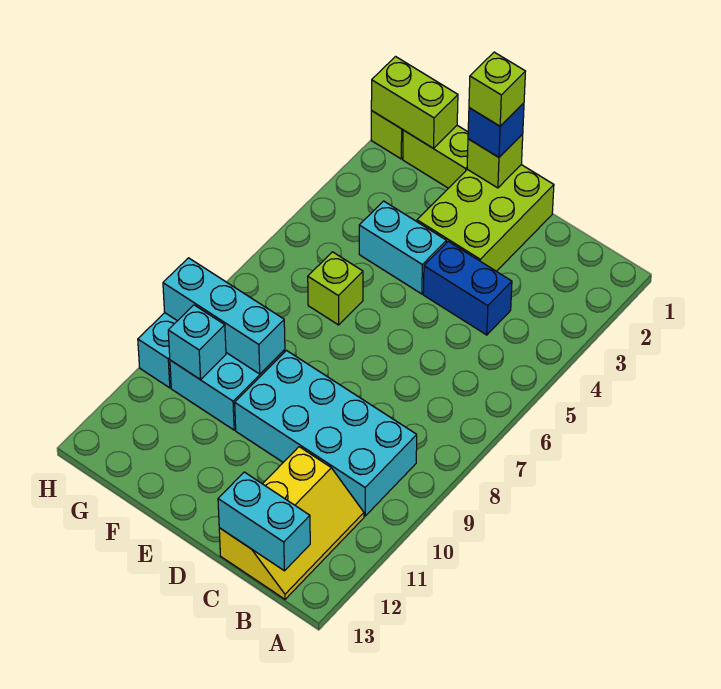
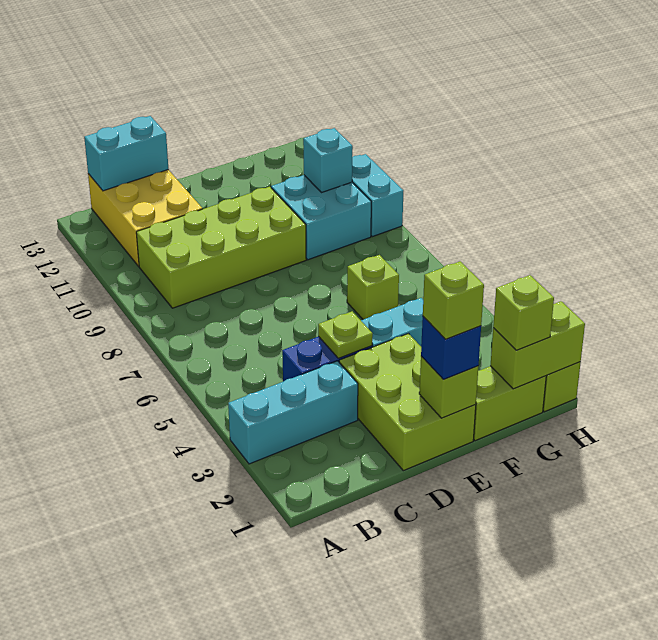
cyan brick B9:E10 level 1 -> lime brick B9:E10 level 1
yellow slope B11:C13 level 1 top C -> yellow brick B11:C13 level 1
none -> lime plate D4 level 2
cyan brick F9:H9 level 2 -> cyan brick A3:C3 level 1
none -> lime brick G1 level 3

